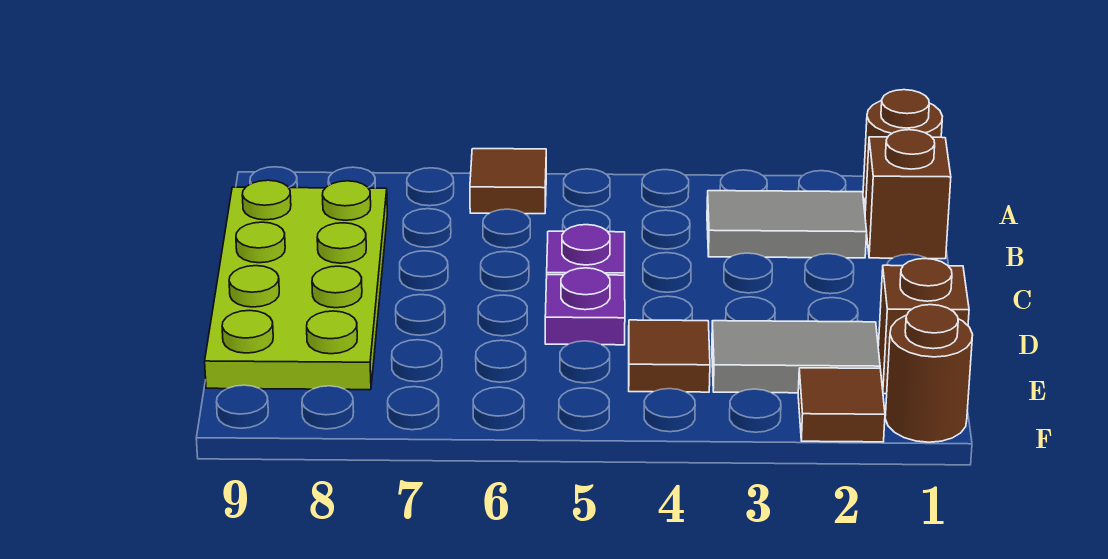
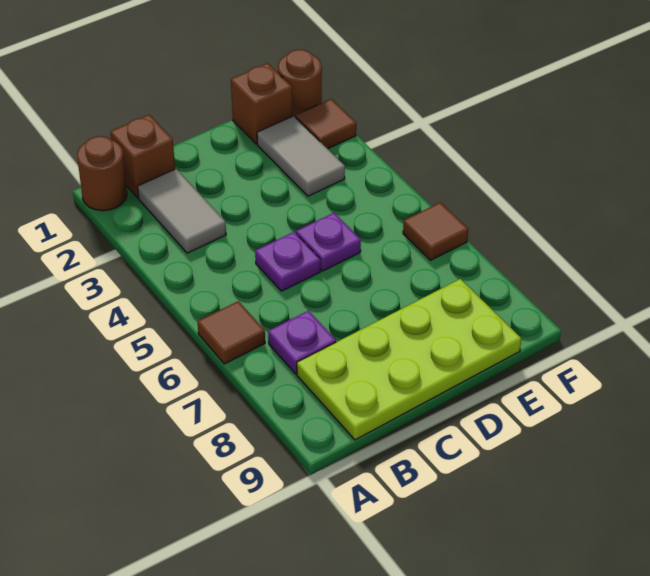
none -> purple plate B7 level 1
brown tile E4 level 1 -> brown tile F6 level 1

